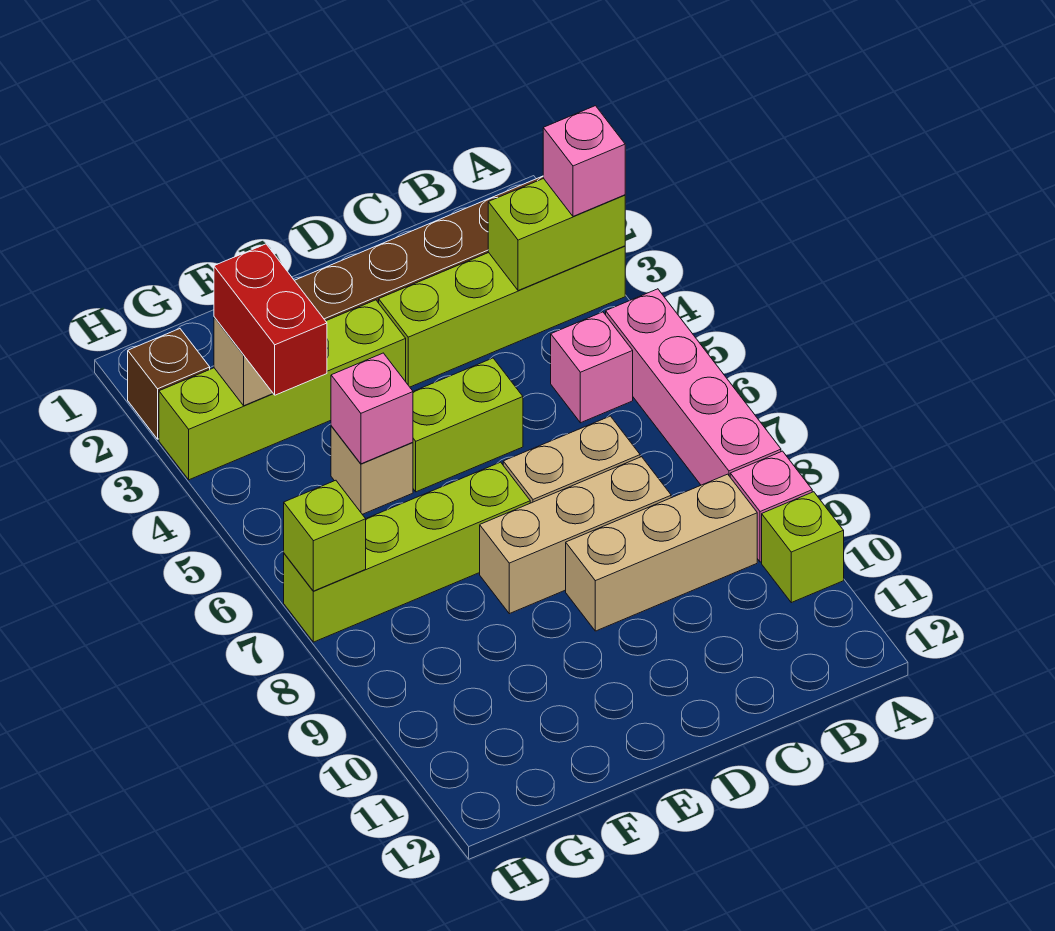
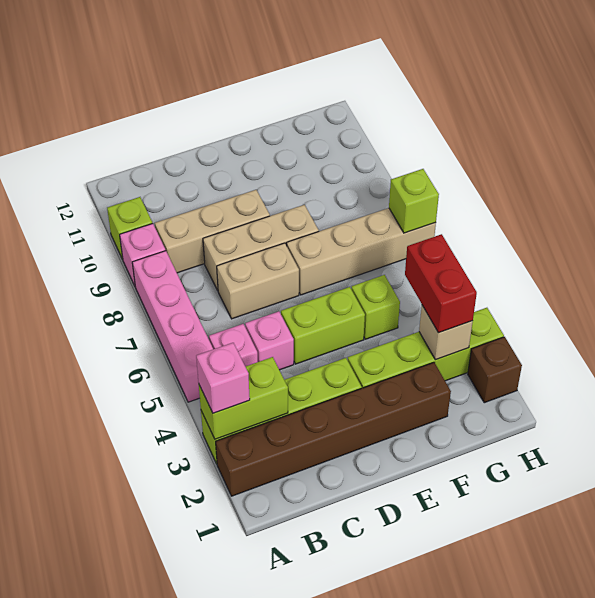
lime brick E7:H7 level 1 -> tan brick E7:H7 level 1
tan brick F5 level 1 -> lime brick F5 level 1
pink brick F5 level 2 -> pink brick C5 level 1

